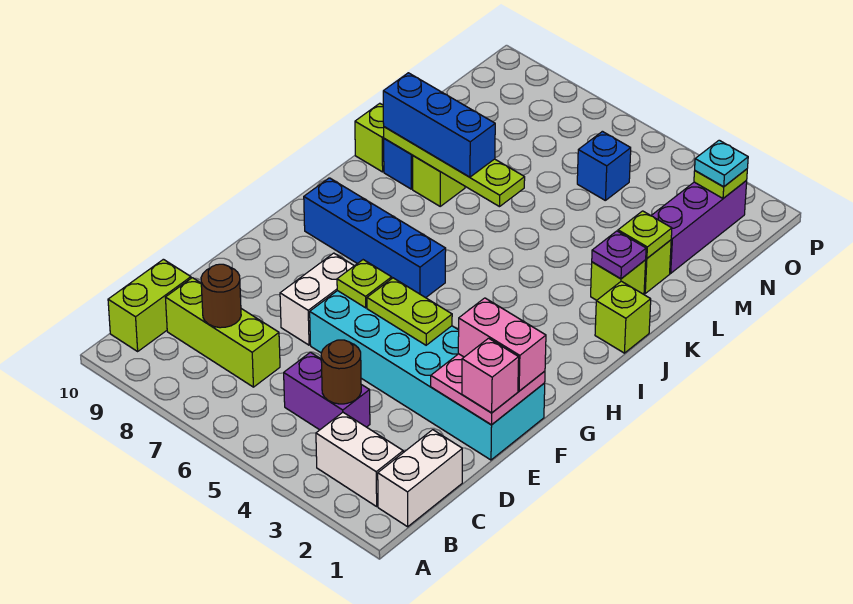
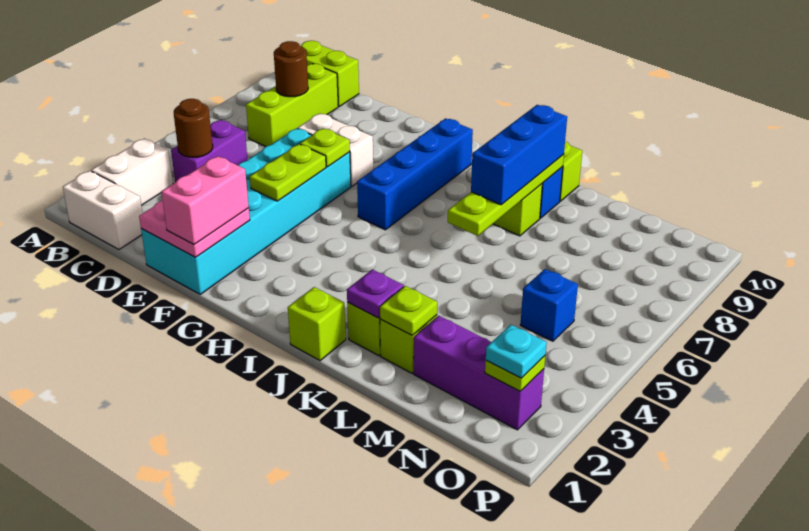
pink brick E1 level 3 -> none

